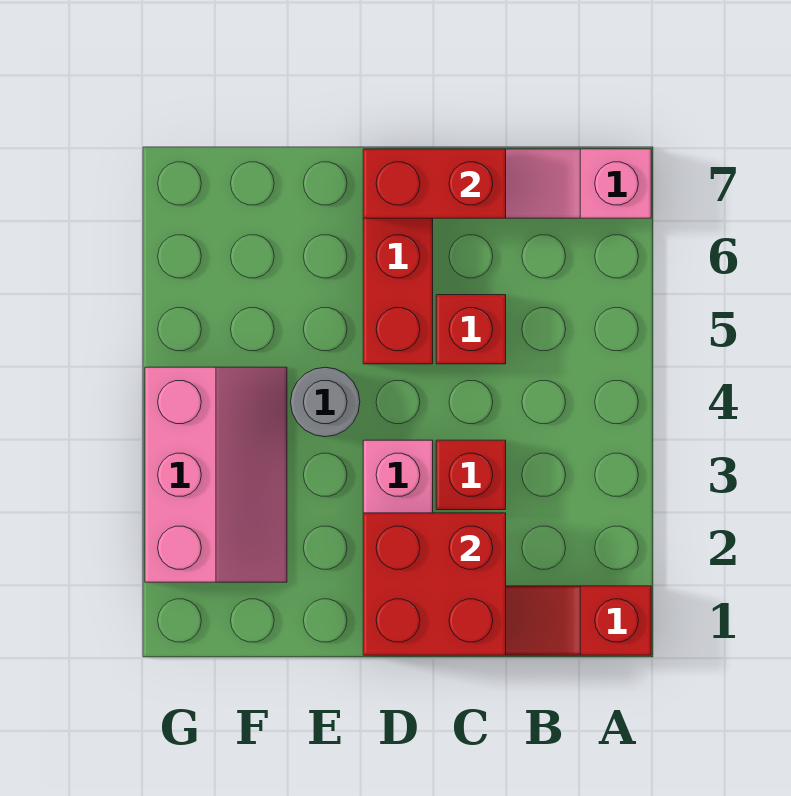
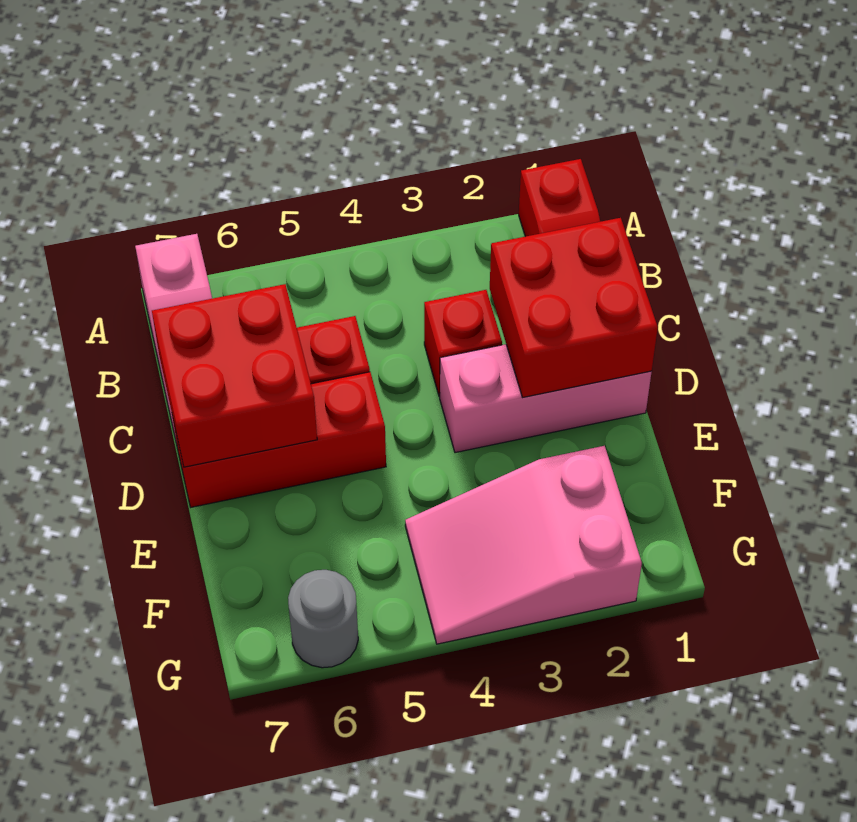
red brick C7:D7 level 2 -> red brick C6:D7 level 2
grey round brick E4 level 1 -> grey round brick G6 level 1
pink slope F2:G4 level 1 top G -> pink slope F2:G4 level 1 top 2

